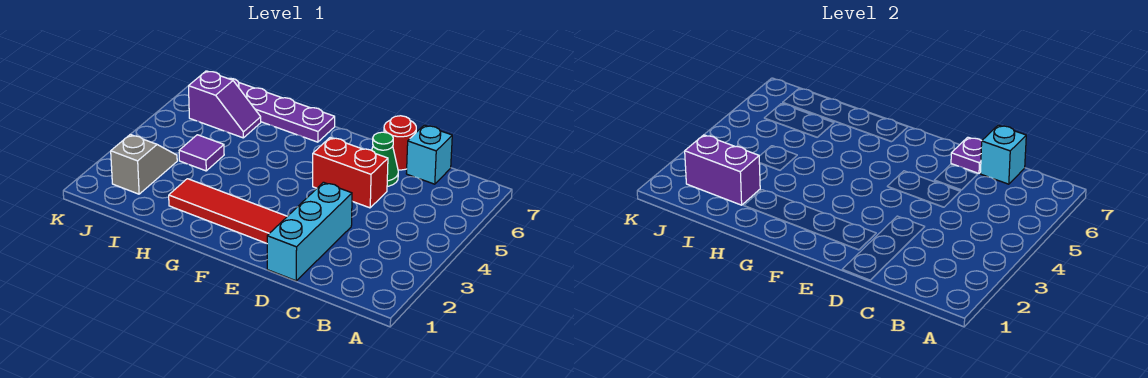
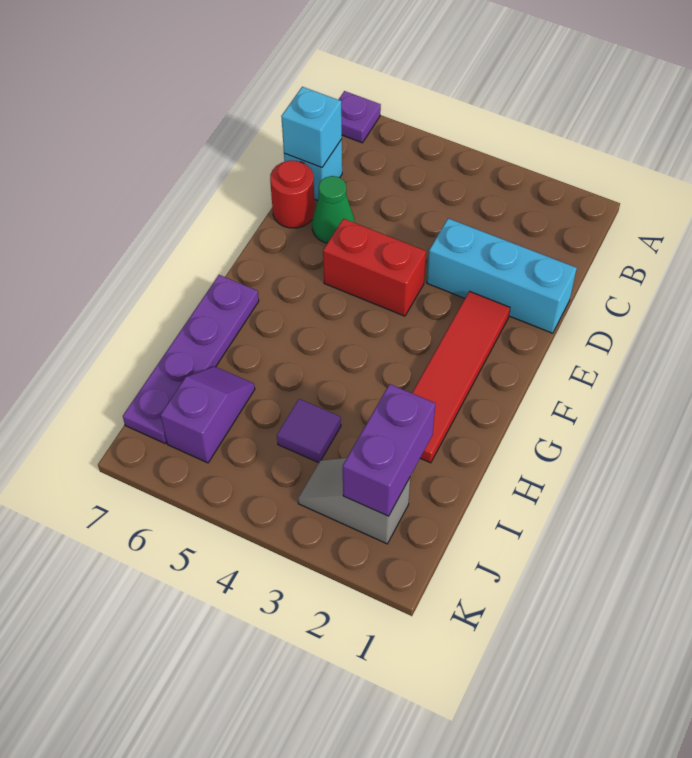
red brick D5:E5 level 1 -> red brick E4:E5 level 1
purple plate D7 level 2 -> purple plate A7 level 1

